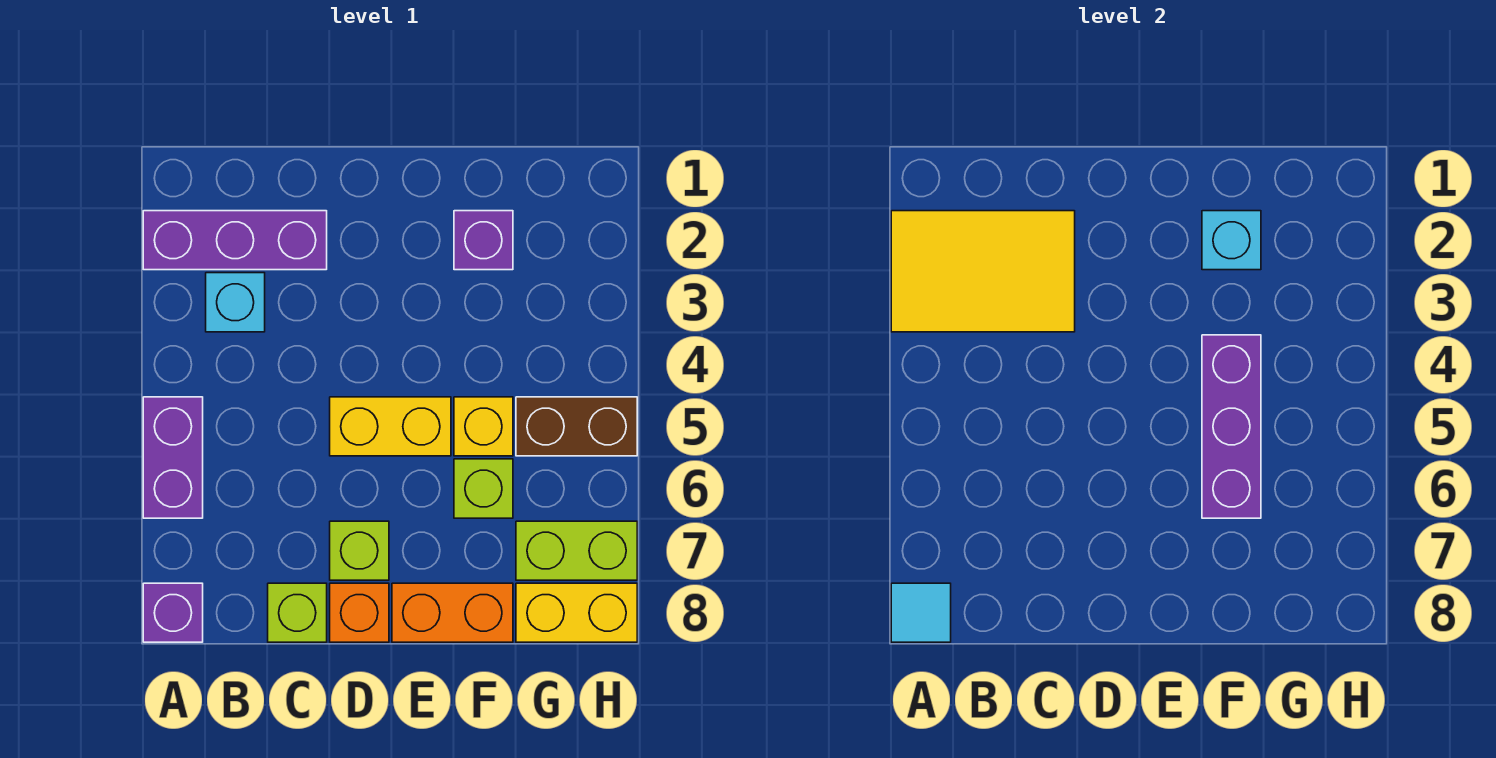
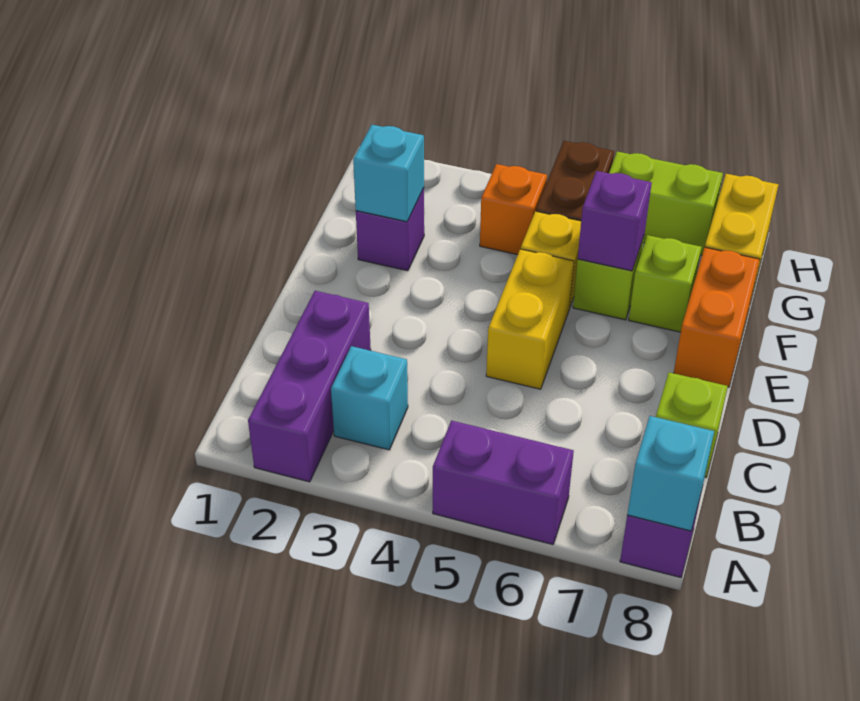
yellow tile A2:C3 level 2 -> none
cyan tile A8 level 2 -> cyan brick A8 level 2
lime brick D7 level 1 -> lime brick F7 level 1
orange brick D8 level 1 -> orange brick G4 level 1
purple brick F4:F6 level 2 -> purple brick F6 level 2
lime brick G7:H7 level 1 -> lime brick H6:H7 level 1

